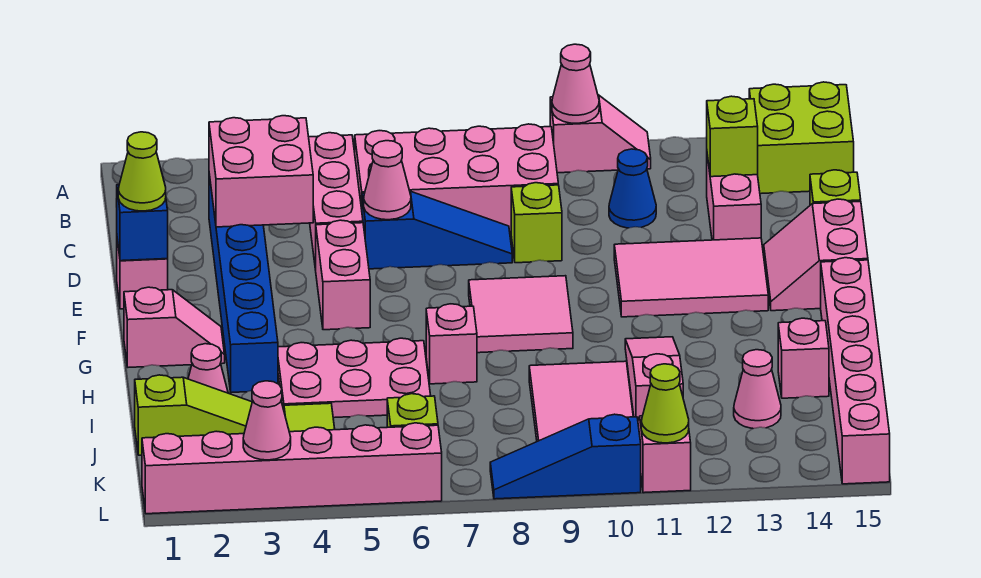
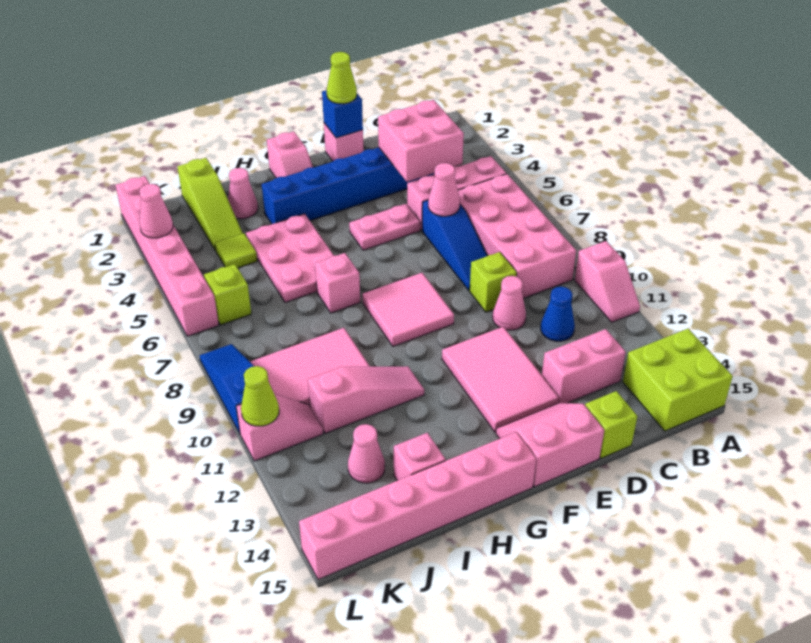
pink cone A10 level 2 -> pink cone D10 level 1
lime brick C13 level 2 -> none
pink brick E5:F5 level 1 -> pink plate E5:F5 level 1

